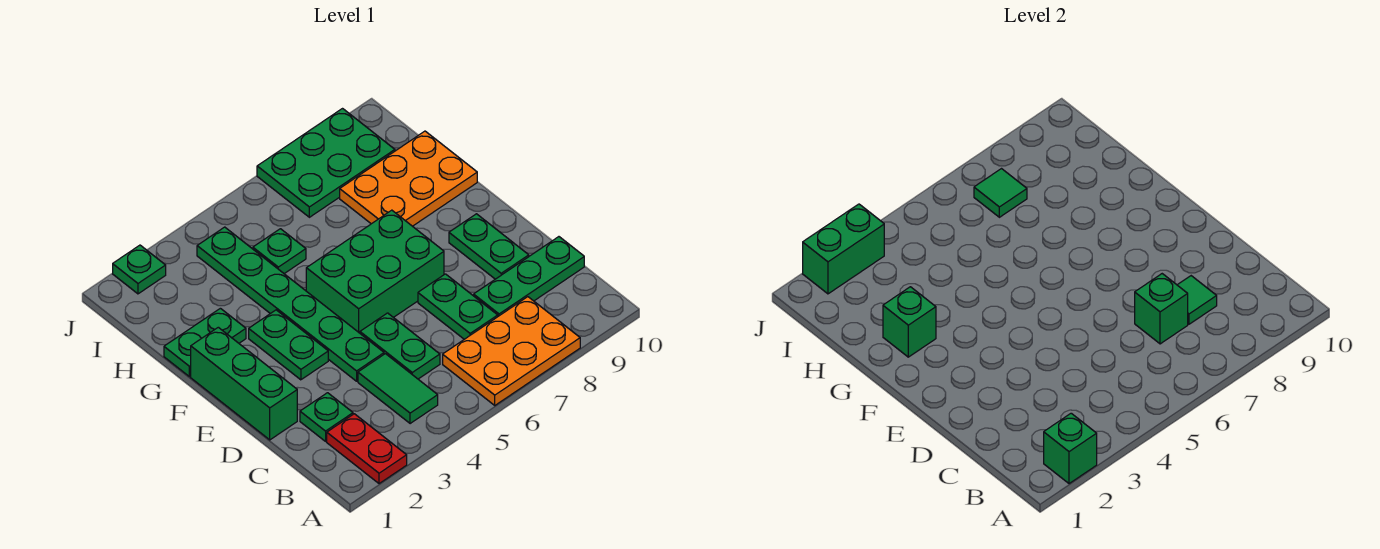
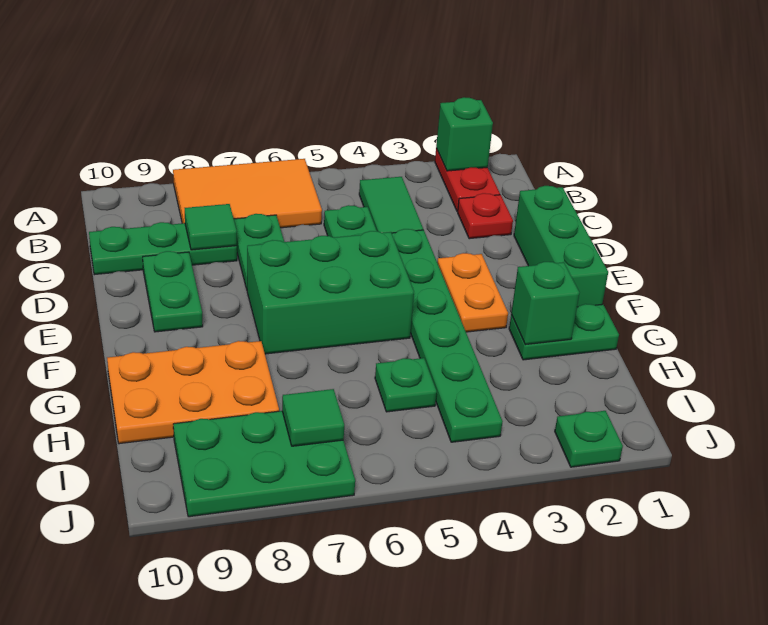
orange plate A6:B8 level 1 -> orange tile A6:B8 level 1
green plate C2 level 1 -> red plate C2 level 1
green brick C7 level 2 -> none
green plate E3:F3 level 1 -> orange plate E3:F3 level 1
green brick J2:J3 level 2 -> none

